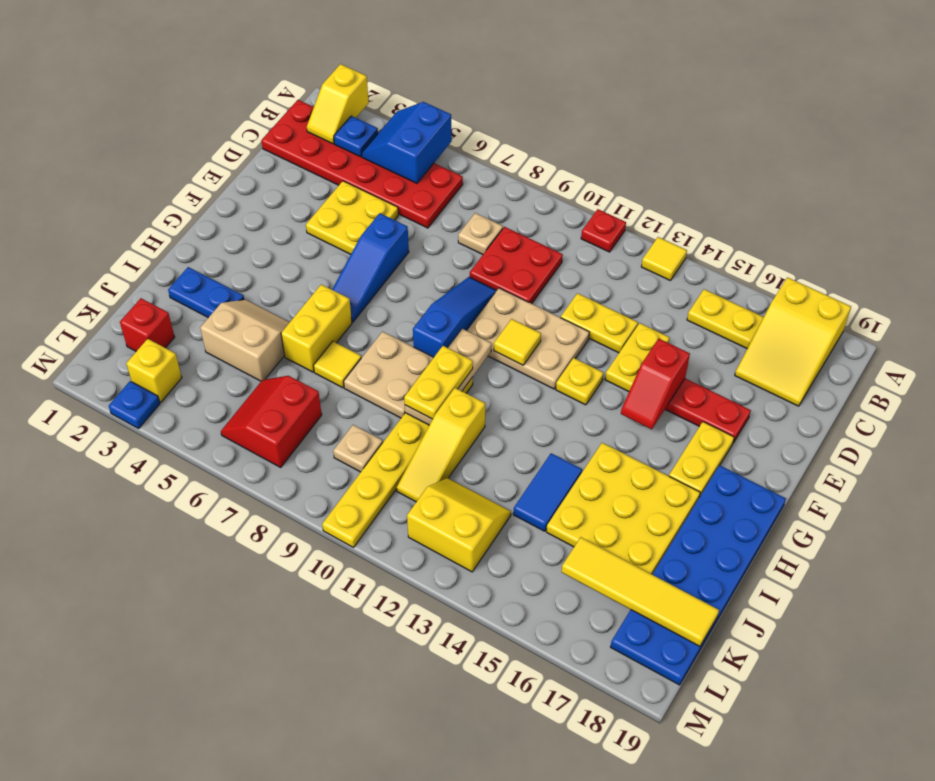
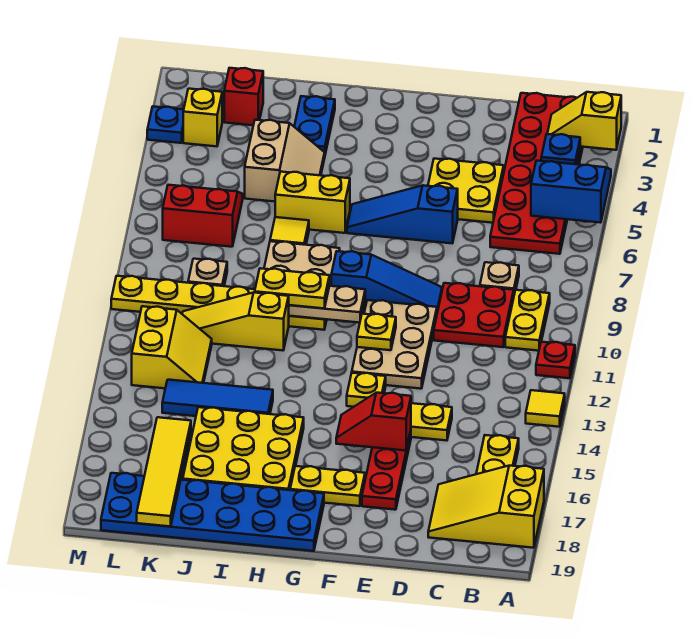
yellow plate D12:D13 level 1 -> yellow plate B9:B10 level 1
yellow tile F11 level 2 -> yellow plate F11 level 2
blue tile I14:J14 level 1 -> blue tile I14:K14 level 1

